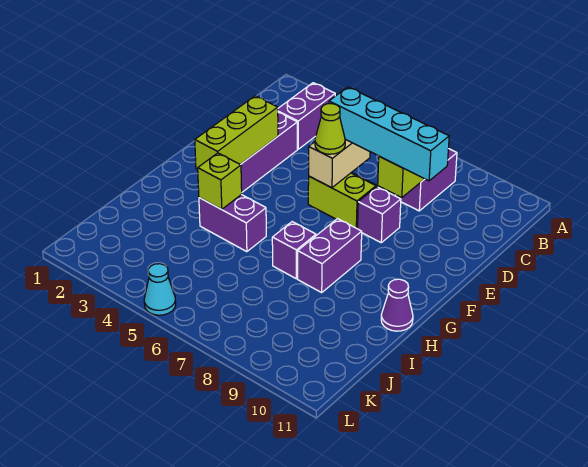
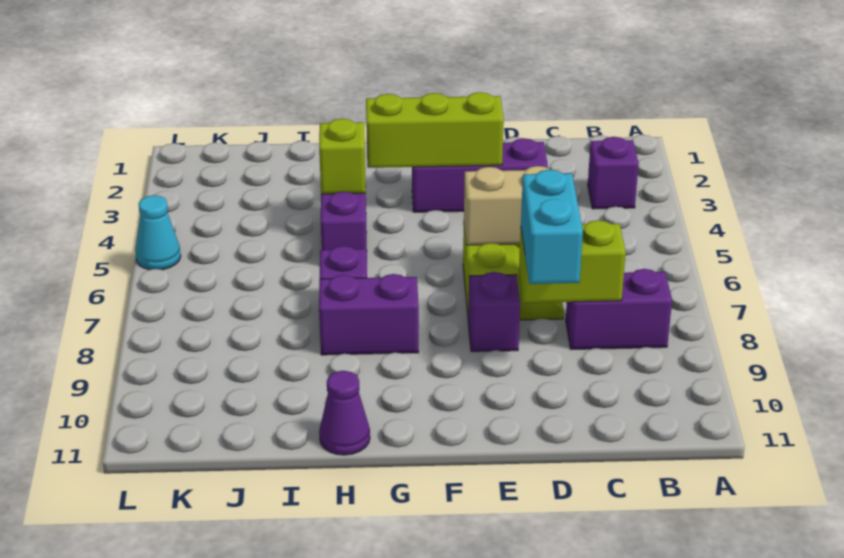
purple brick B3:C3 level 1 -> purple brick B3 level 1
cyan brick D6:D9 level 3 -> cyan brick D8:D9 level 3
lime cone E6 level 3 -> none

